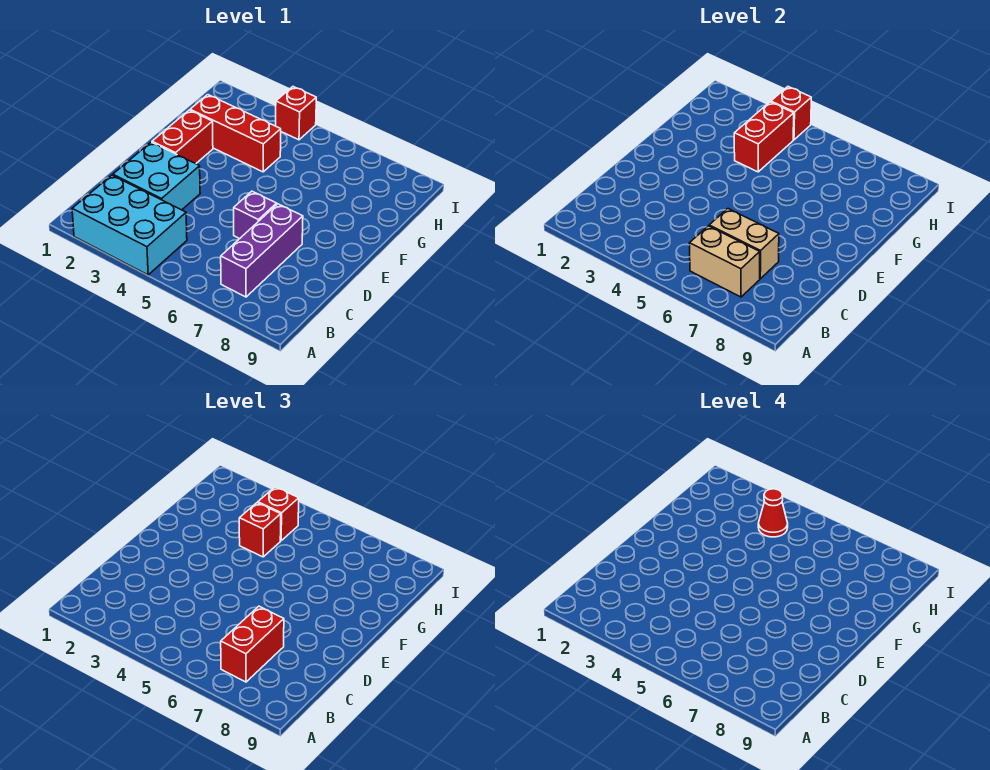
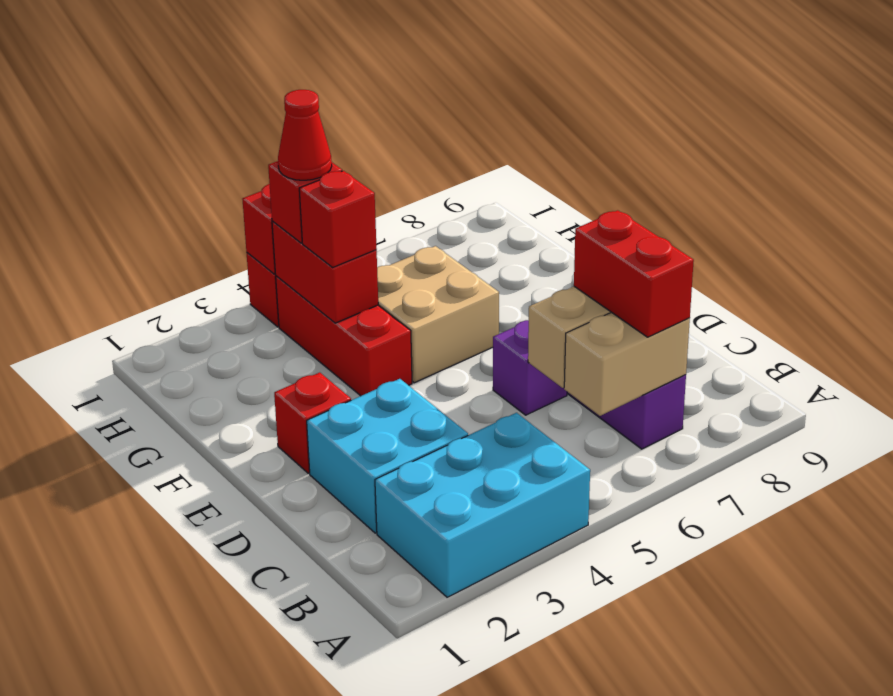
red brick E2:F2 level 1 -> red brick E2 level 1
none -> tan brick F5:G6 level 1
red brick G2:G4 level 1 -> red brick F4:H4 level 1

